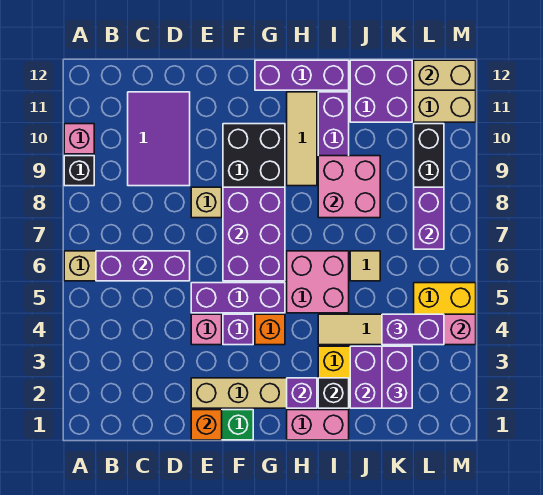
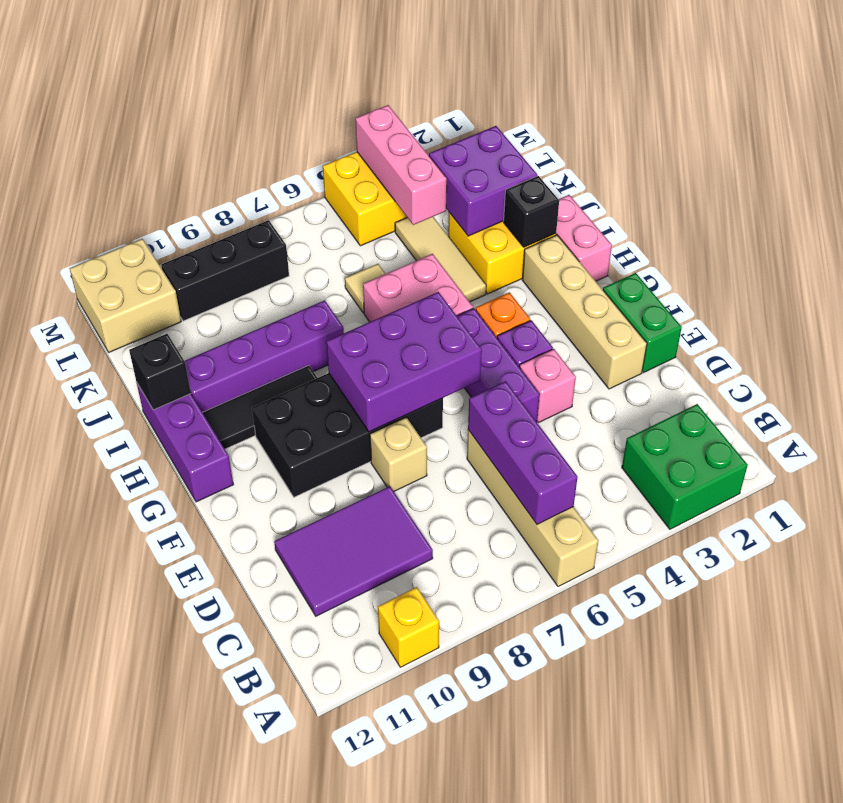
none -> green brick A2:B3 level 1
black brick A9 level 1 -> black brick I12 level 2
pink brick A10 level 1 -> yellow brick A10 level 1
orange brick E1 level 2 -> none
purple brick H2 level 2 -> none
tan tile H9:H11 level 1 -> black tile H9:H11 level 1
pink brick I8:J9 level 2 -> none
purple brick J11:K12 level 1 -> none
purple brick K2:K3 level 3 -> none
purple brick K4:L4 level 3 -> none
purple brick L7:L8 level 2 -> none
tan brick L12:M12 level 2 -> none

